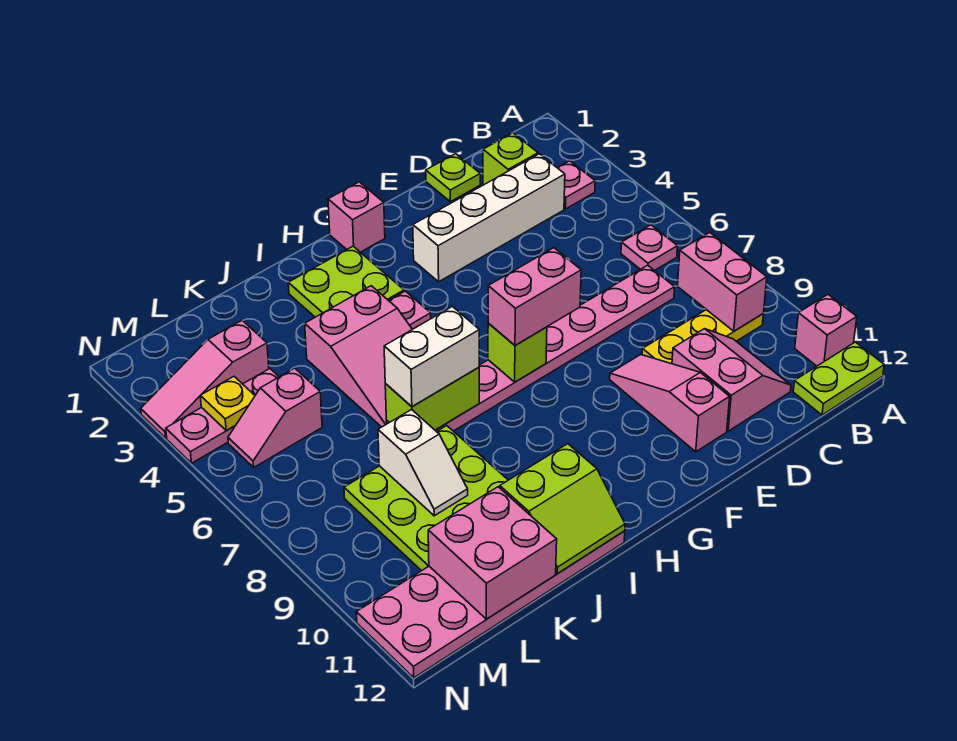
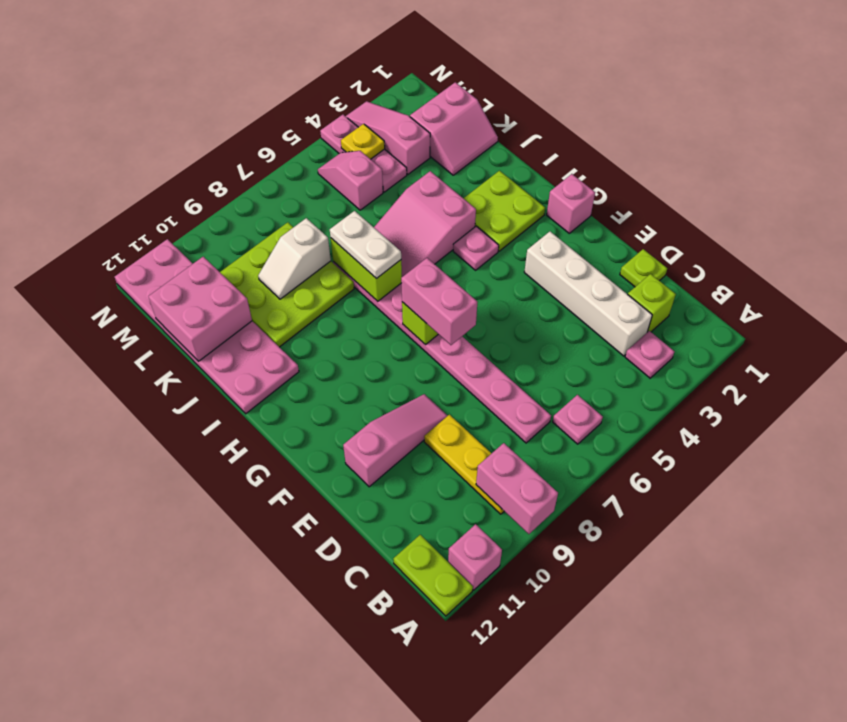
pink brick B8:B9 level 2 -> pink brick A9:B9 level 2
pink slope C10:D11 level 1 top D -> pink slope K1:L2 level 1 top L
white brick I7:J7 level 3 -> white plate I7:J7 level 3
lime slope I11:J12 level 2 top 11 -> none

